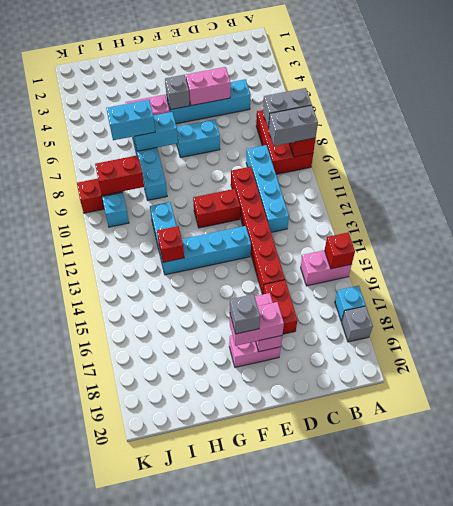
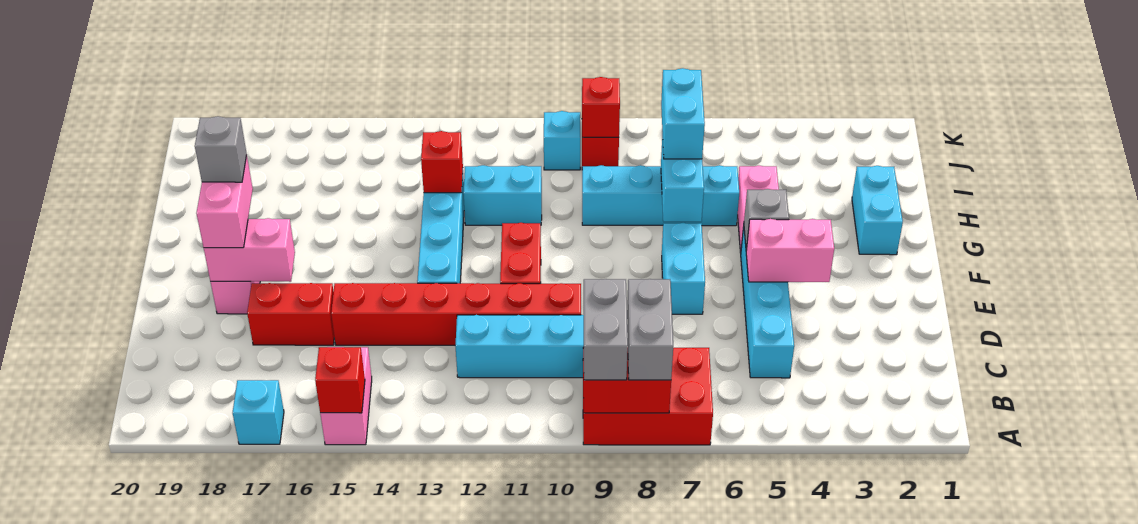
grey brick A18 level 1 -> none
pink brick D5:E5 level 2 -> pink brick E4:E5 level 2
none -> cyan brick G2:H2 level 1
red brick I9:J9 level 2 -> red brick J9 level 2

